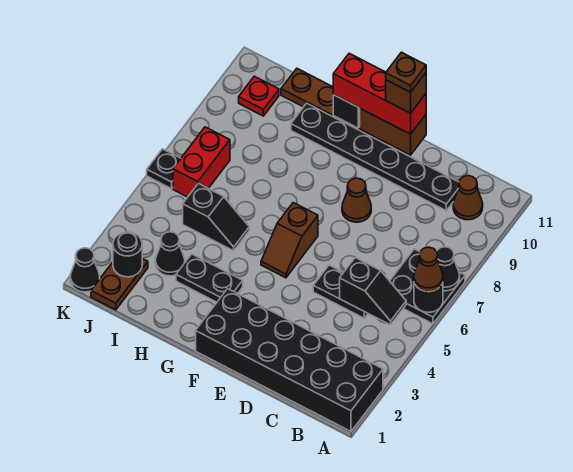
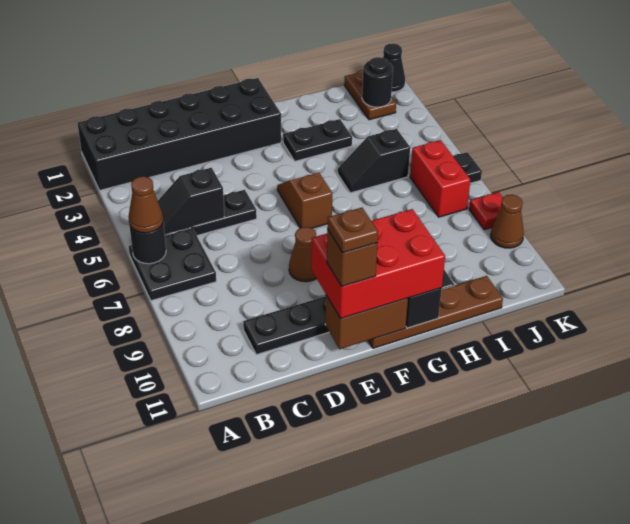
black cone A7 level 2 -> none
brown cone B10 level 1 -> brown cone K9 level 1
red brick E11:G11 level 3 -> red brick E10:G11 level 3
black cone I3 level 1 -> none
red plate J10 level 1 -> red plate K8 level 1

